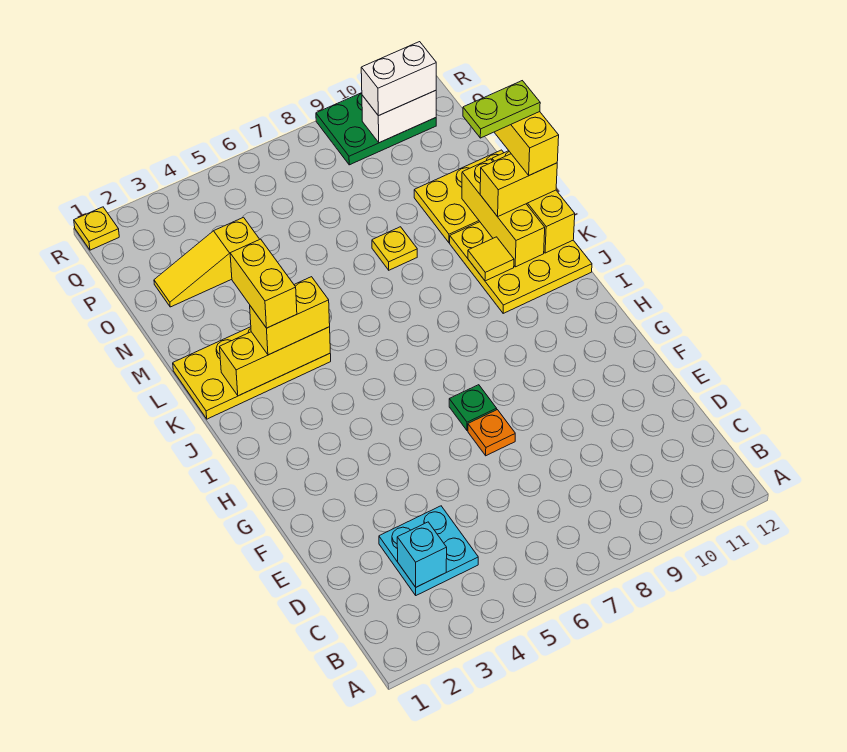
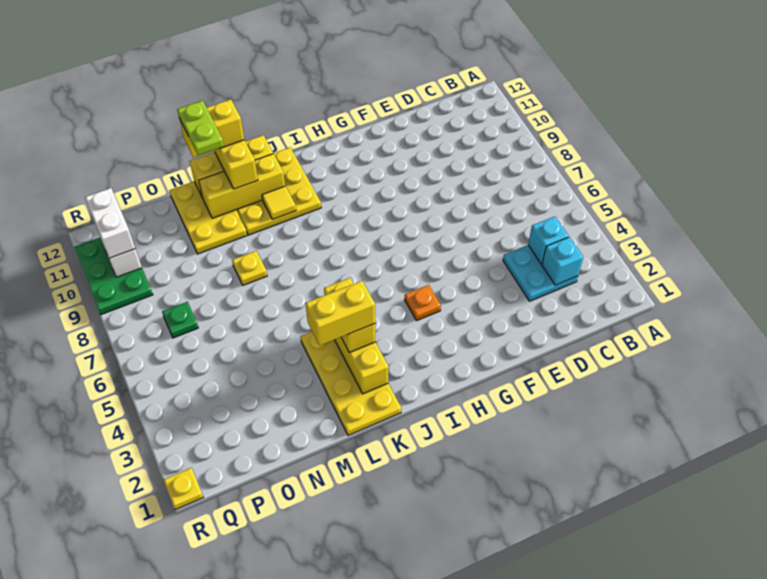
none -> cyan brick C4 level 2
orange plate F7 level 1 -> orange plate H4 level 1
green plate G7 level 1 -> green plate P7 level 1
yellow slope O2:O4 level 1 top 4 -> none

